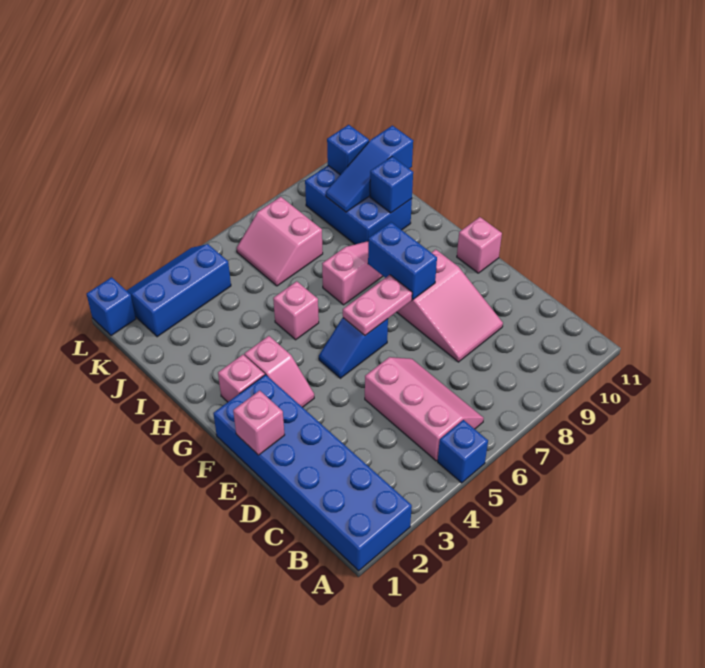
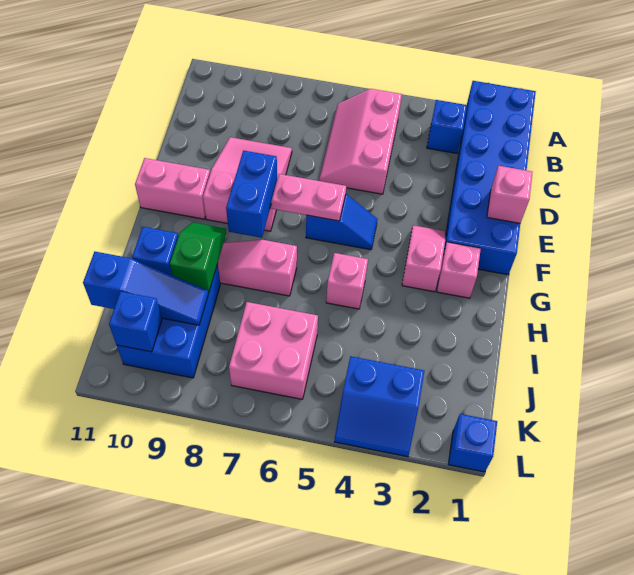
blue brick A5 level 1 -> blue brick B3 level 1
pink brick F11 level 1 -> pink brick F10:F11 level 1
none -> green slope H9:I9 level 2 top I
pink slope J6:K7 level 1 top 7 -> pink brick J6:K7 level 1
blue slope K2:L4 level 1 top K -> blue slope K3:L4 level 1 top K

